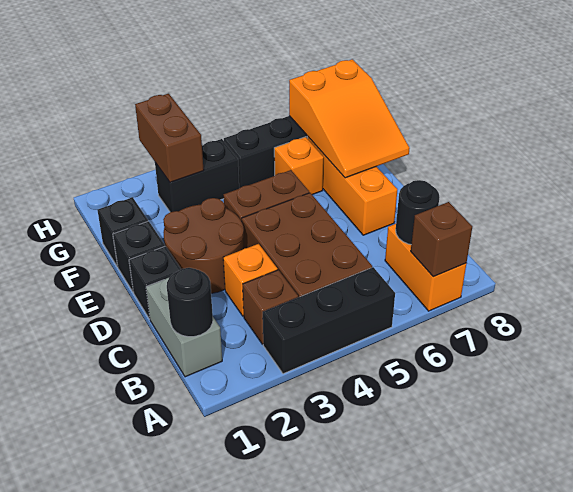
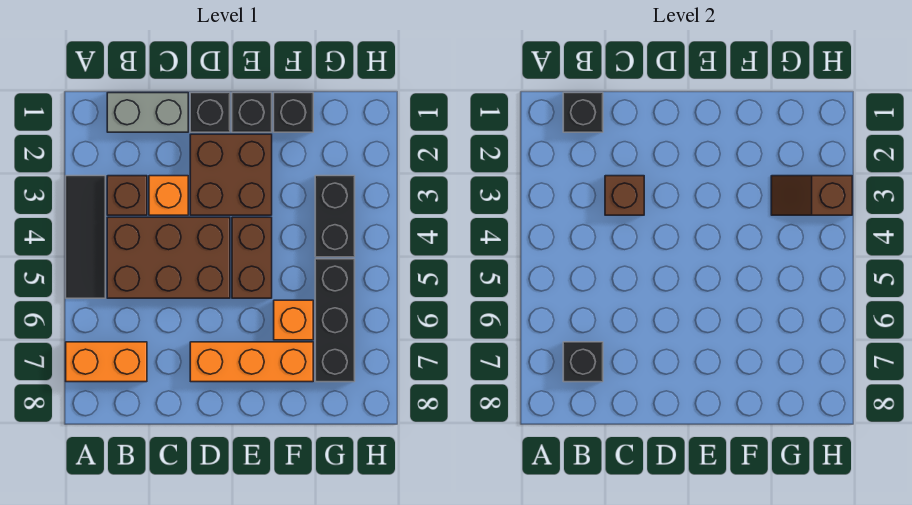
black brick A3:A5 level 1 -> black tile A3:A5 level 1
brown brick A7 level 2 -> brown brick C3 level 2
black round brick B1 level 2 -> black brick B1 level 2
black round brick B7 level 2 -> black brick B7 level 2
brown round brick D2:E3 level 1 -> brown brick D2:E3 level 1
orange slope E7:G8 level 2 top G -> none
brown brick G3:H3 level 2 -> brown slope G3:H3 level 2 top H

